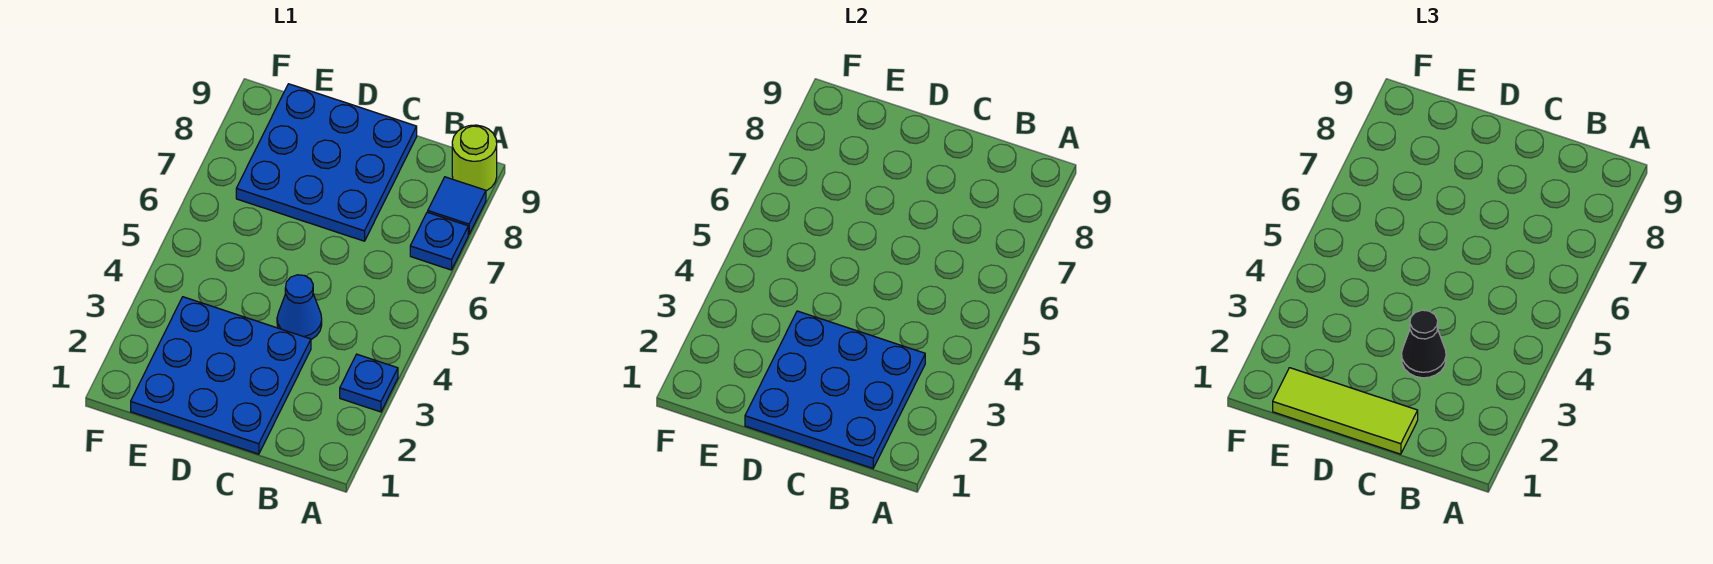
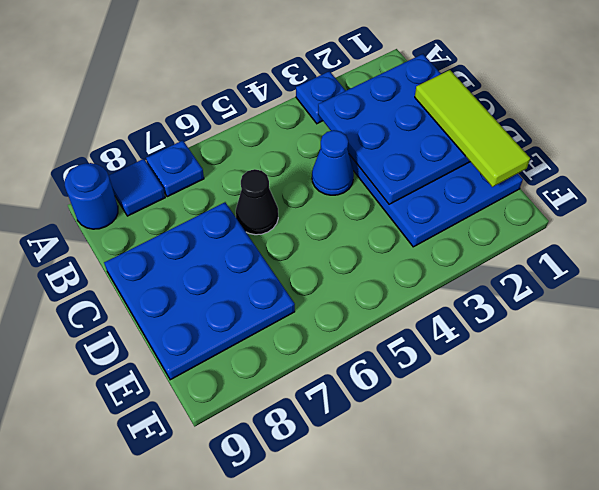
lime round brick A9 level 1 -> blue round brick A9 level 1
black cone C3 level 3 -> black cone C6 level 1

